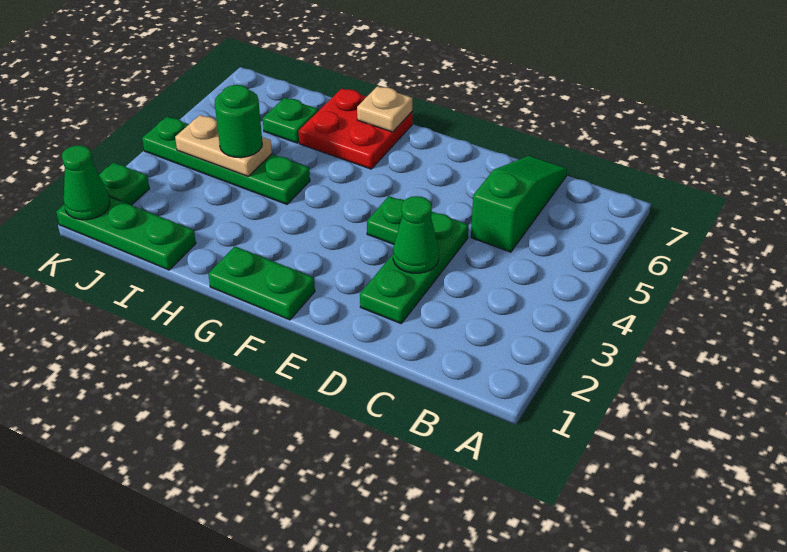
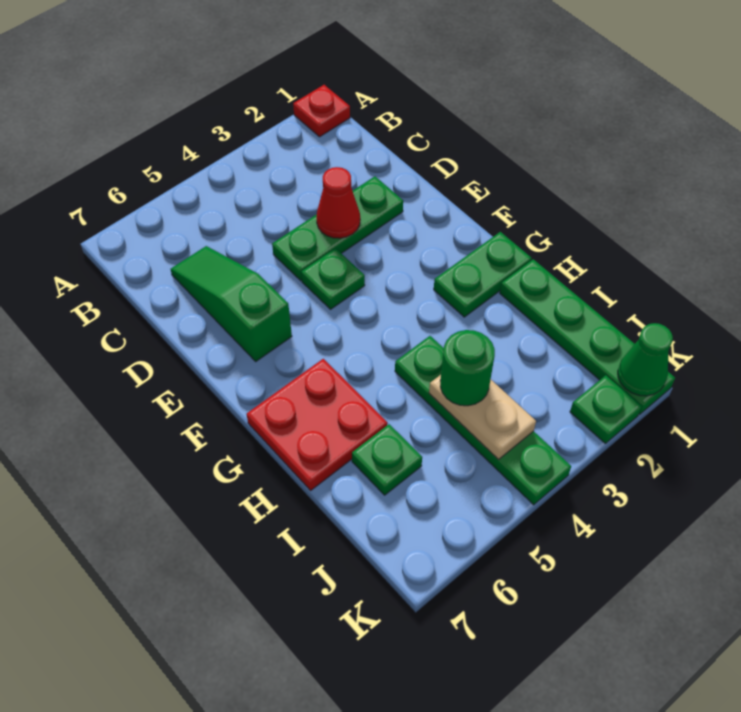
none -> red plate A1 level 1
green slope C5:C7 level 1 top 5 -> green slope C6:E6 level 1 top E
green cone D3 level 2 -> red cone D3 level 2
green plate F1:G1 level 1 -> green plate G1:G2 level 1
tan plate G7 level 2 -> none
green plate I1:K1 level 1 -> green plate H1:K1 level 1

